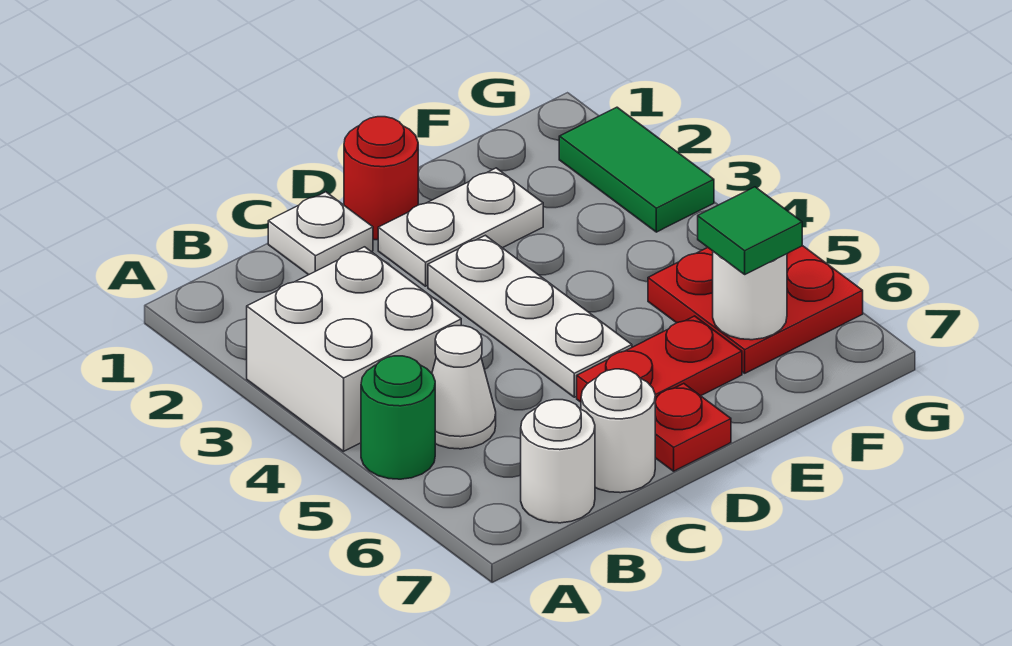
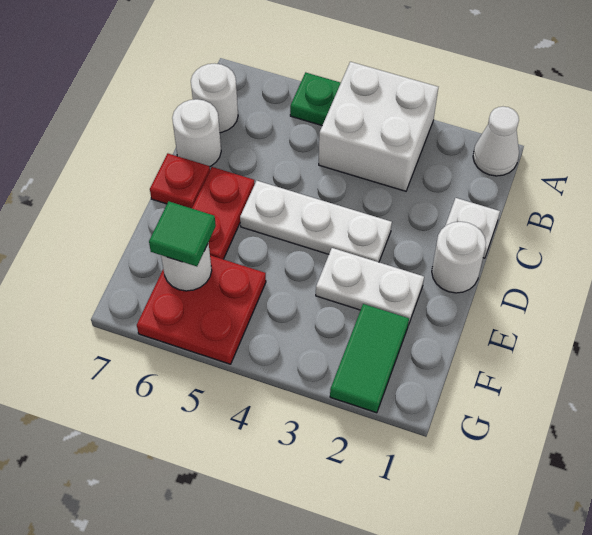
green round brick A5 level 1 -> green plate A5 level 1
white cone B5 level 1 -> white cone A1 level 1
red round brick D1 level 1 -> white round brick D1 level 1
white plate D2:E2 level 1 -> white plate E2:E3 level 1
green tile G2:G3 level 1 -> green tile F2:G2 level 1

